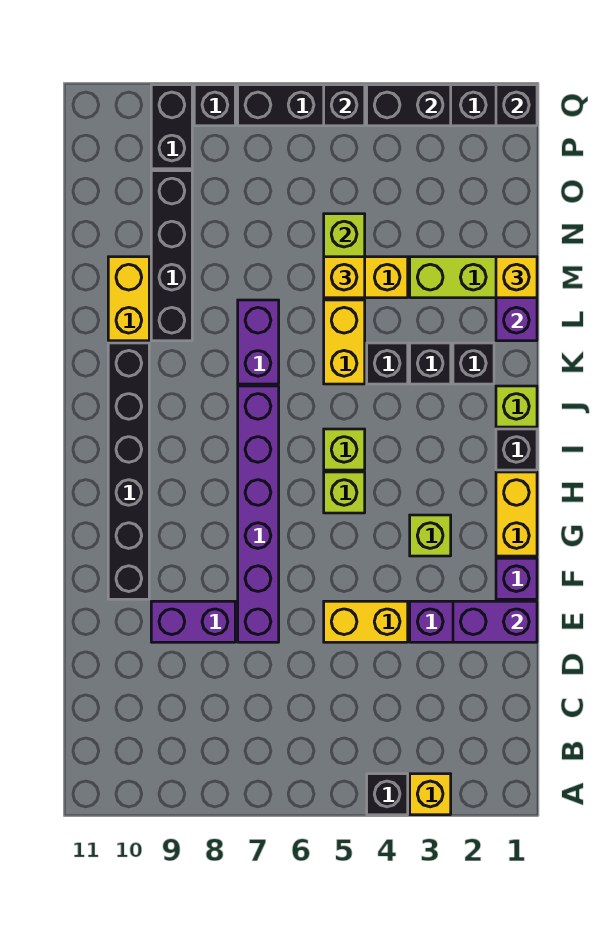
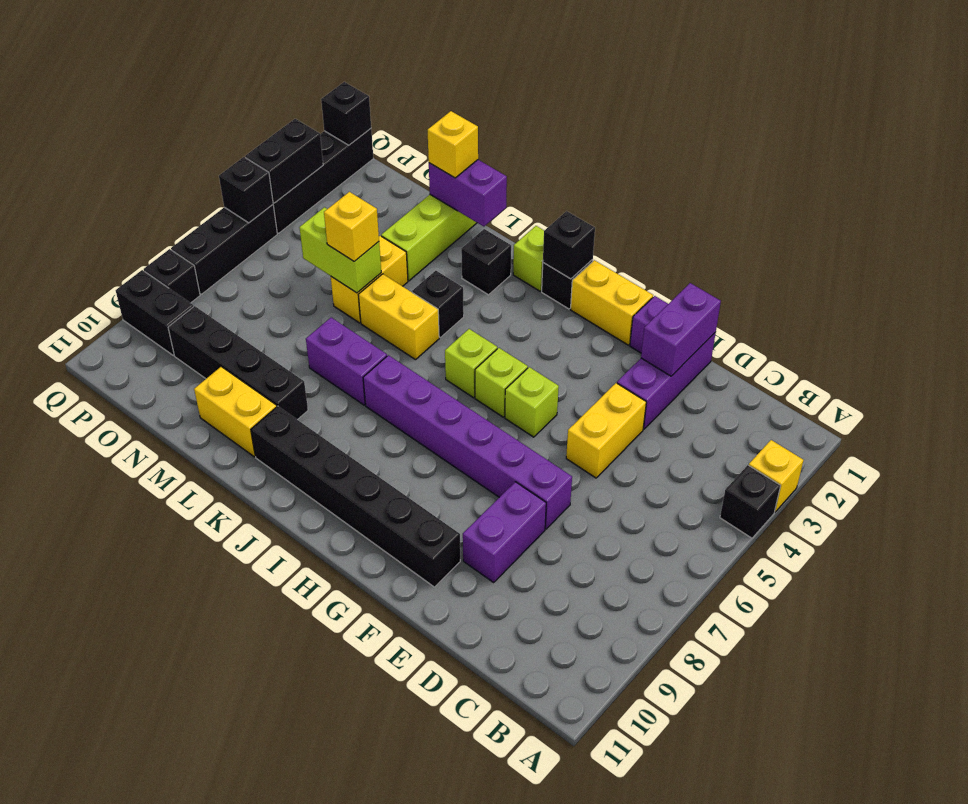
lime brick G3 level 1 -> lime brick G5 level 1
black brick K3 level 1 -> black brick I1 level 2

